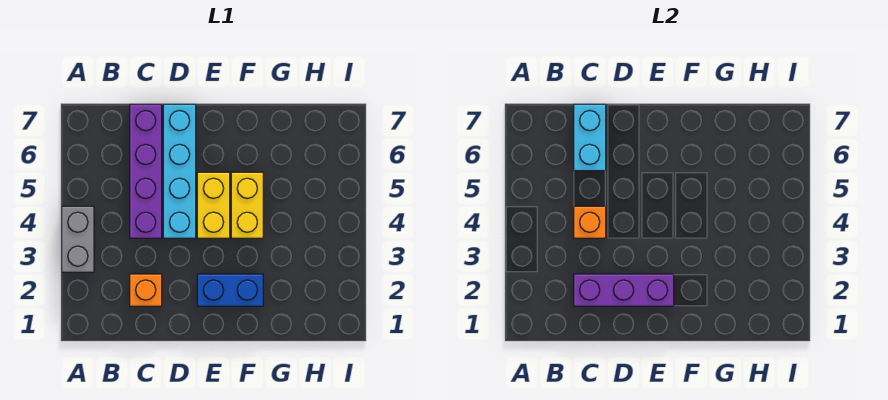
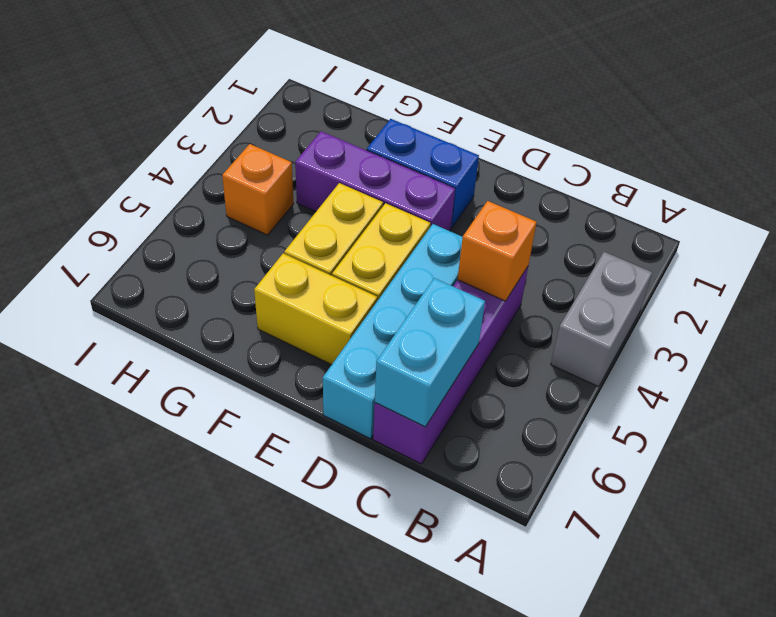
orange brick C2 level 1 -> orange brick H4 level 1
purple brick C2:E2 level 2 -> purple brick E3:G3 level 1
none -> yellow brick E6:F6 level 1

